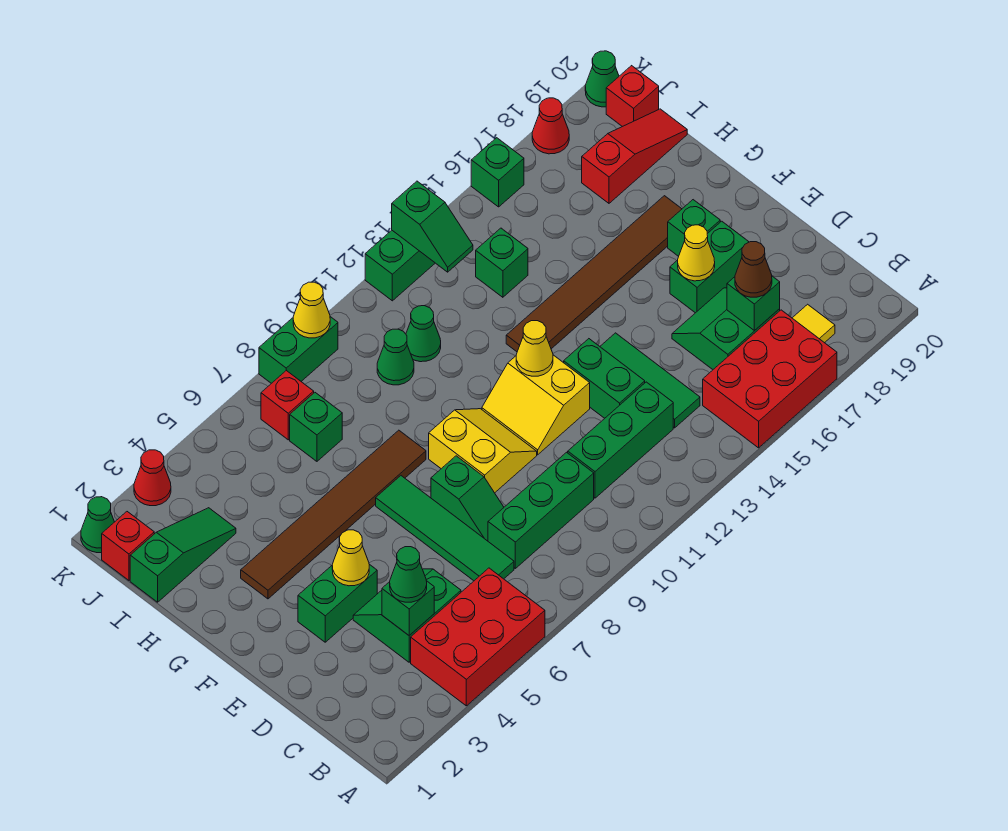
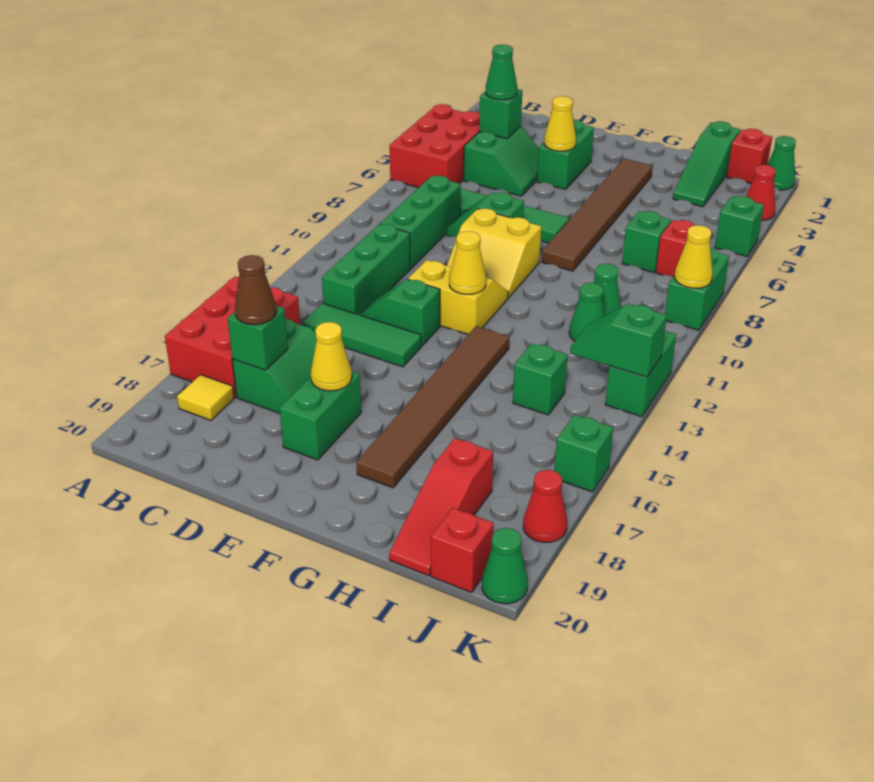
green brick D13:E13 level 1 -> green slope D13:E13 level 1 top E
green brick F18 level 1 -> green brick K5 level 1

